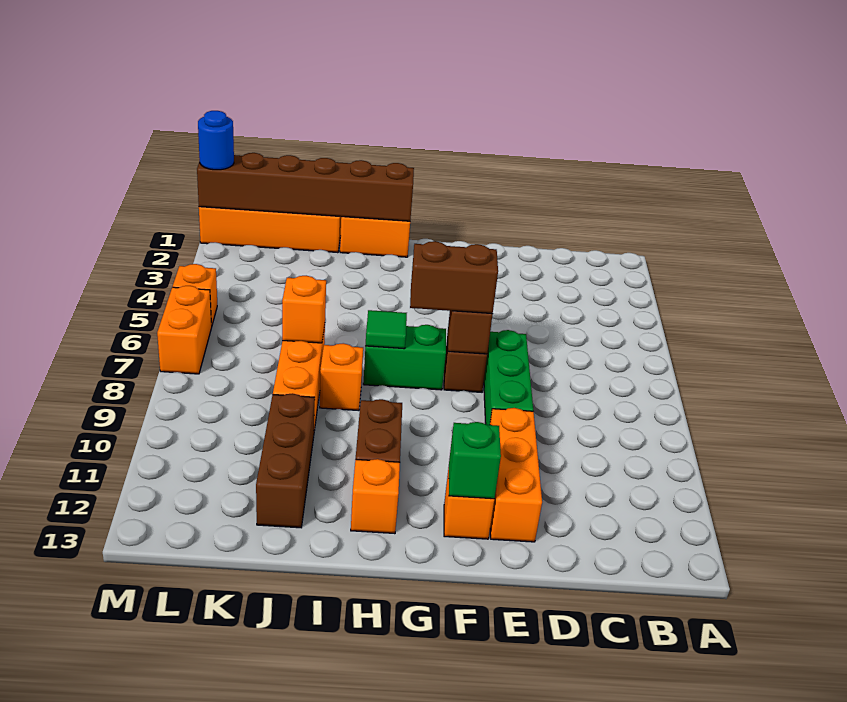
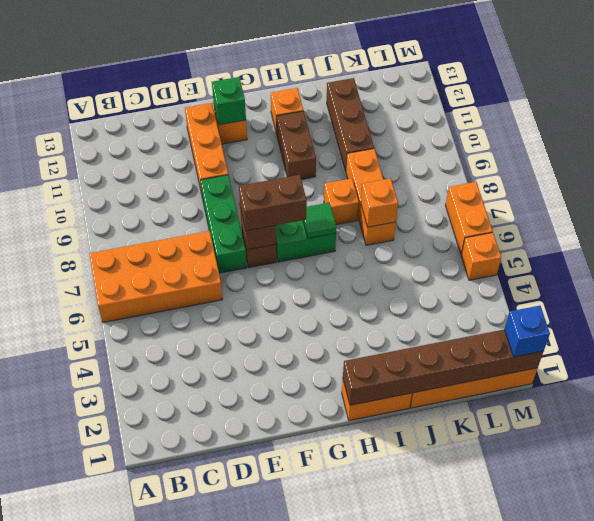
none -> orange brick A6:D7 level 1
blue round brick M1 level 3 -> blue brick M1 level 3

